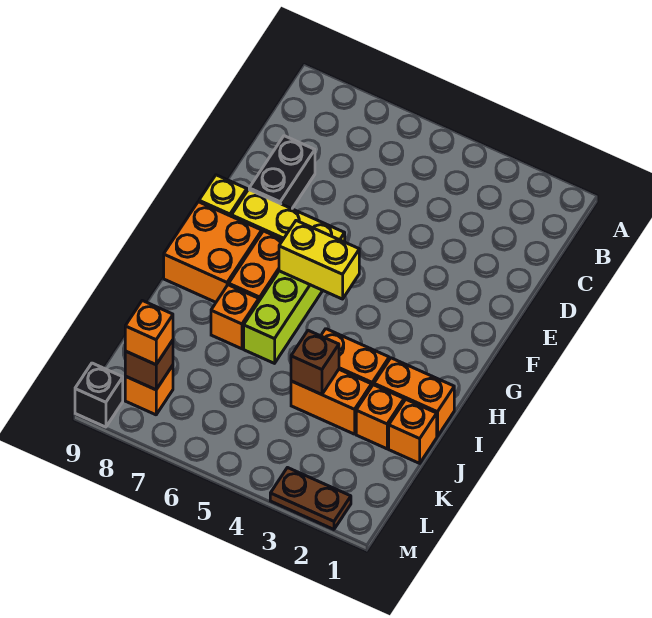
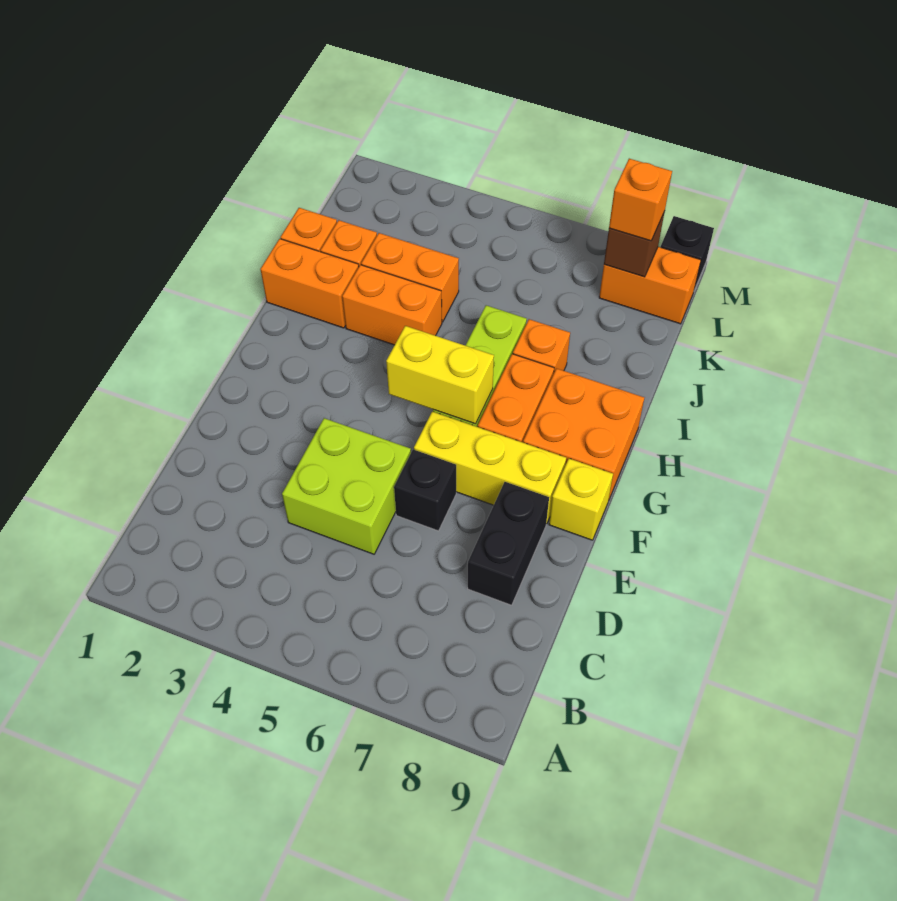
none -> lime brick D4:E5 level 1
none -> black brick E6 level 1
brown brick J4 level 2 -> none
orange brick L8 level 1 -> orange brick L8:L9 level 1
brown plate M2:M3 level 1 -> none

